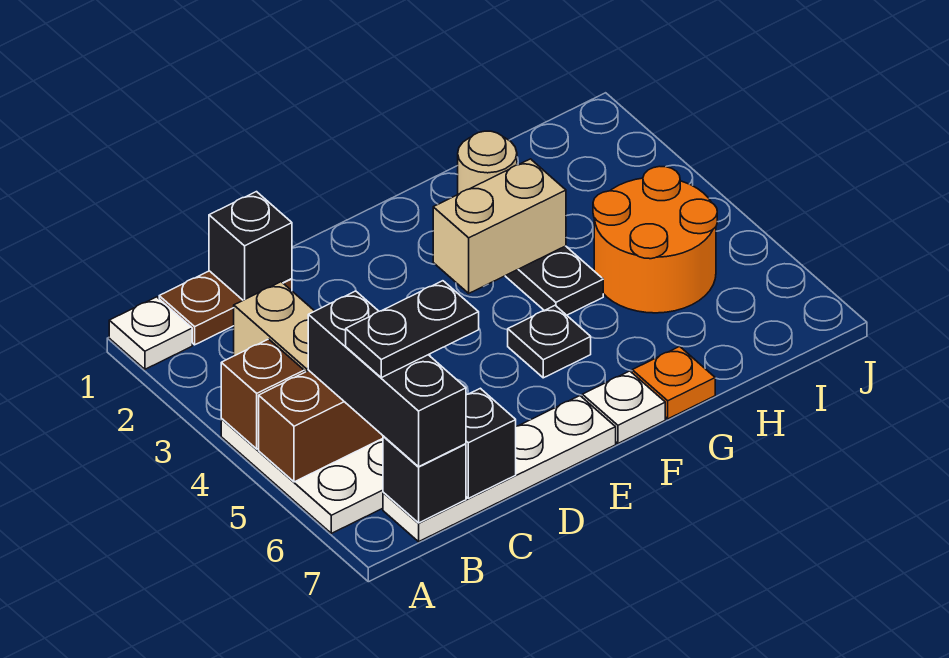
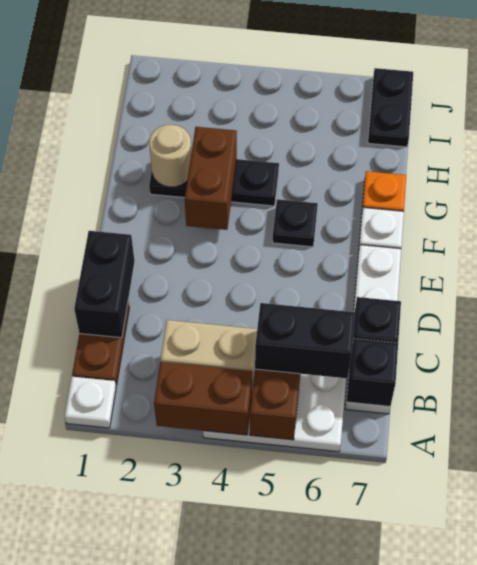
brown brick A4 level 2 -> brown brick A3:A4 level 2
black brick B5:B7 level 3 -> black brick B5:B6 level 3
black plate B6:C6 level 4 -> black plate I7:J7 level 1
black brick C1 level 2 -> black brick C1:D1 level 2
tan brick F3:G3 level 2 -> brown brick F3:G3 level 2
orange round brick H4:I5 level 1 -> none

